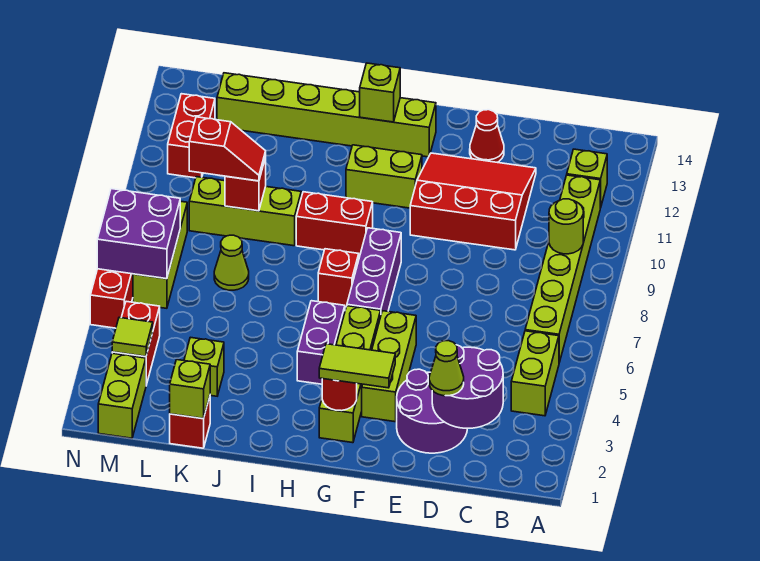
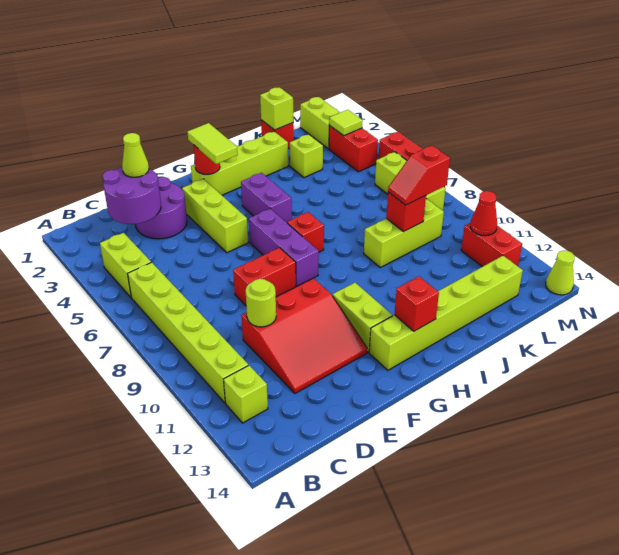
lime round brick B9 level 2 -> lime round brick D10 level 2
red cone E13 level 1 -> red cone M11 level 2
lime tile F2:G2 level 3 -> lime tile G2:G3 level 3
lime brick G2:G5 level 1 -> lime brick G2:J2 level 1
lime brick G11:H11 level 1 -> lime brick G11:G12 level 1
red brick H9:I9 level 1 -> red brick E8:F8 level 1
lime brick H13 level 2 -> red brick H13 level 2
lime cone K7 level 1 -> lime cone N14 level 1
purple brick M6:N7 level 2 -> none

